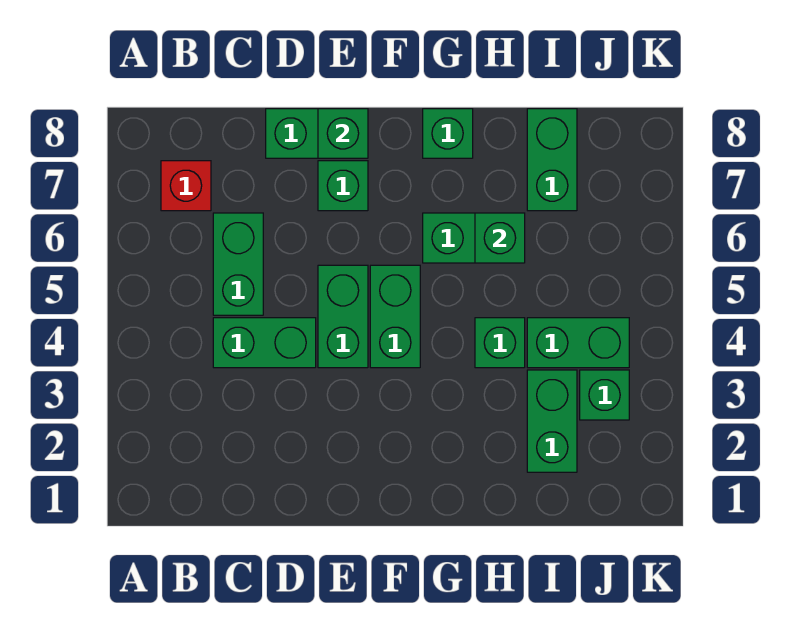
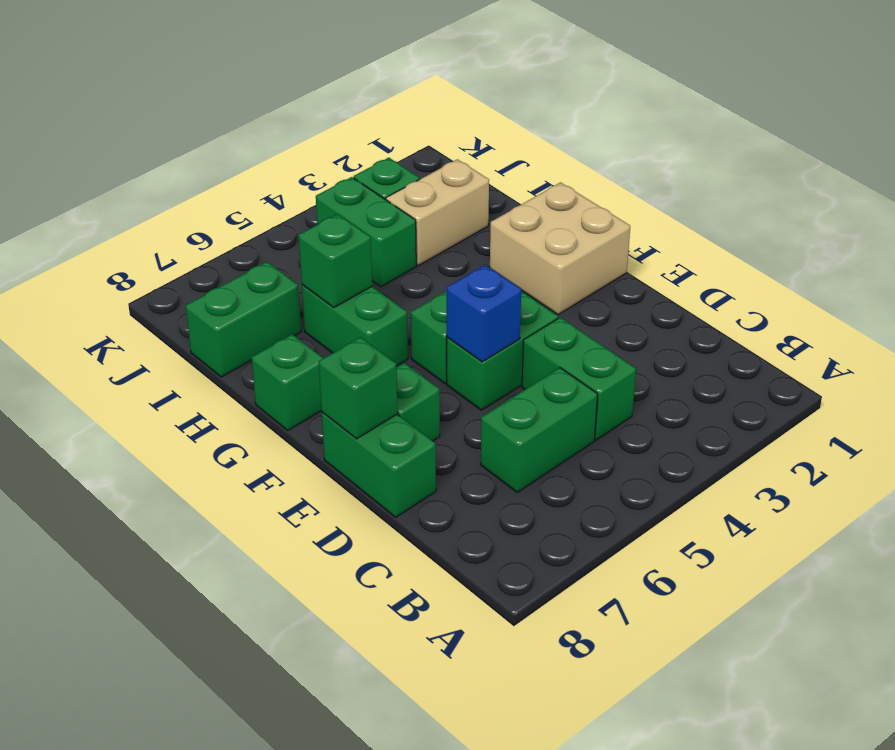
red brick B7 level 1 -> none
none -> blue brick E5 level 2
none -> tan brick F1:G2 level 1
green brick H4 level 1 -> none
green brick I2:I3 level 1 -> tan brick I2:I3 level 1

